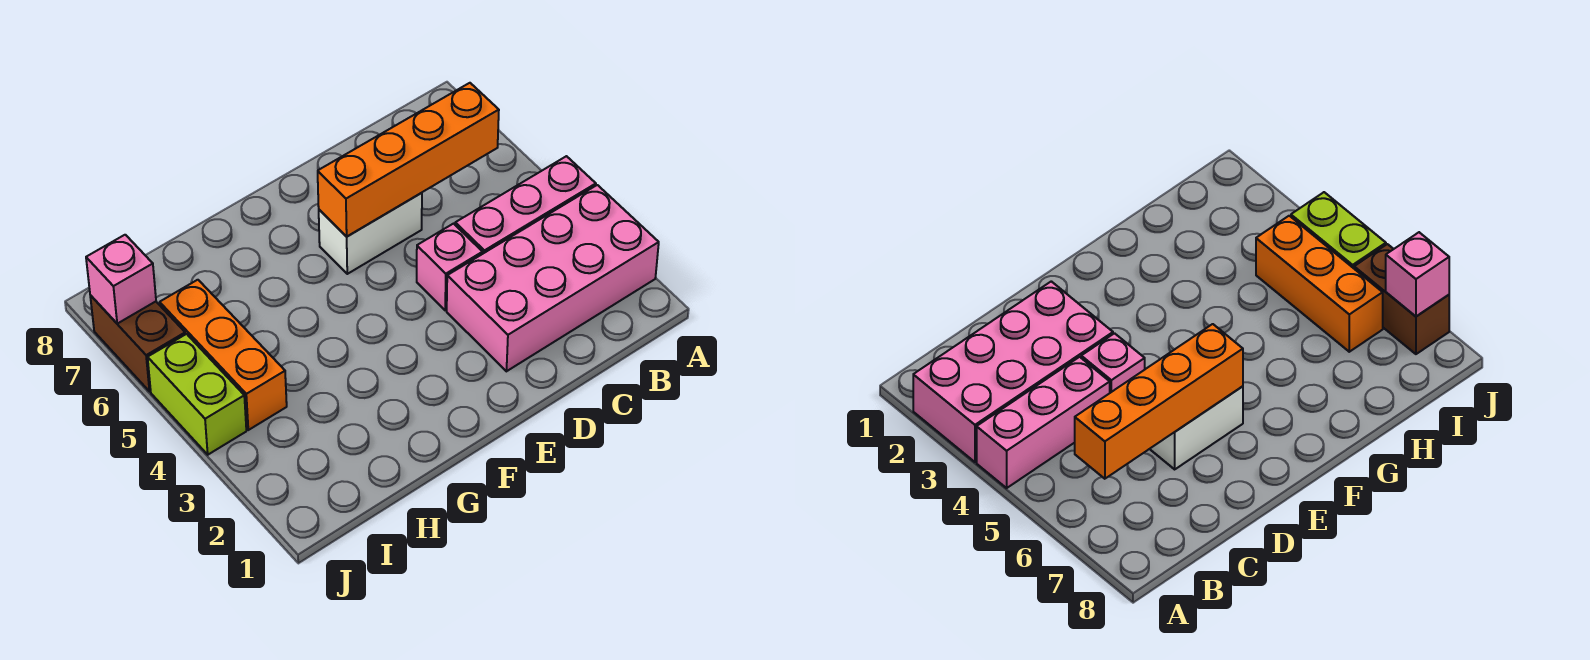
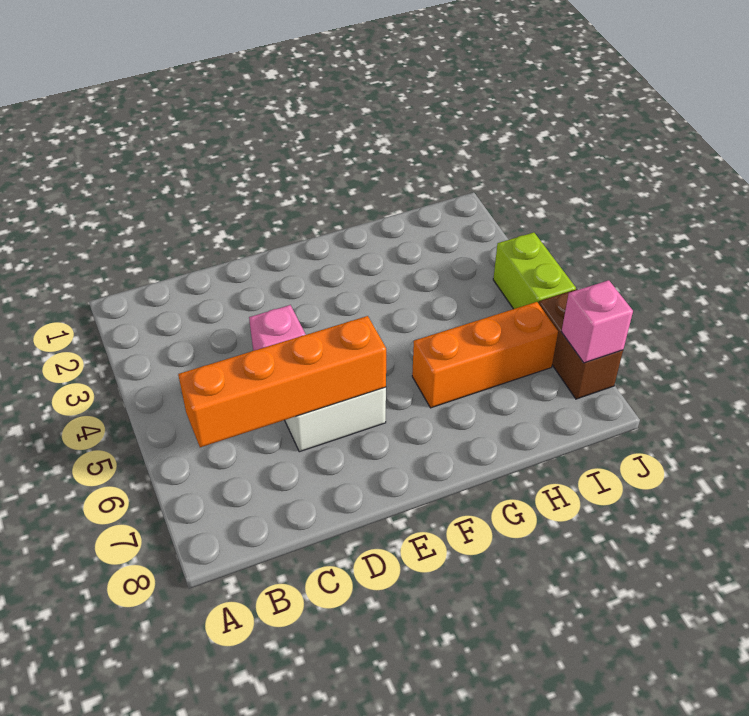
pink brick A2:D3 level 1 -> none
pink brick A4:C4 level 1 -> none
orange brick I4:I6 level 1 -> orange brick G6:I6 level 1

